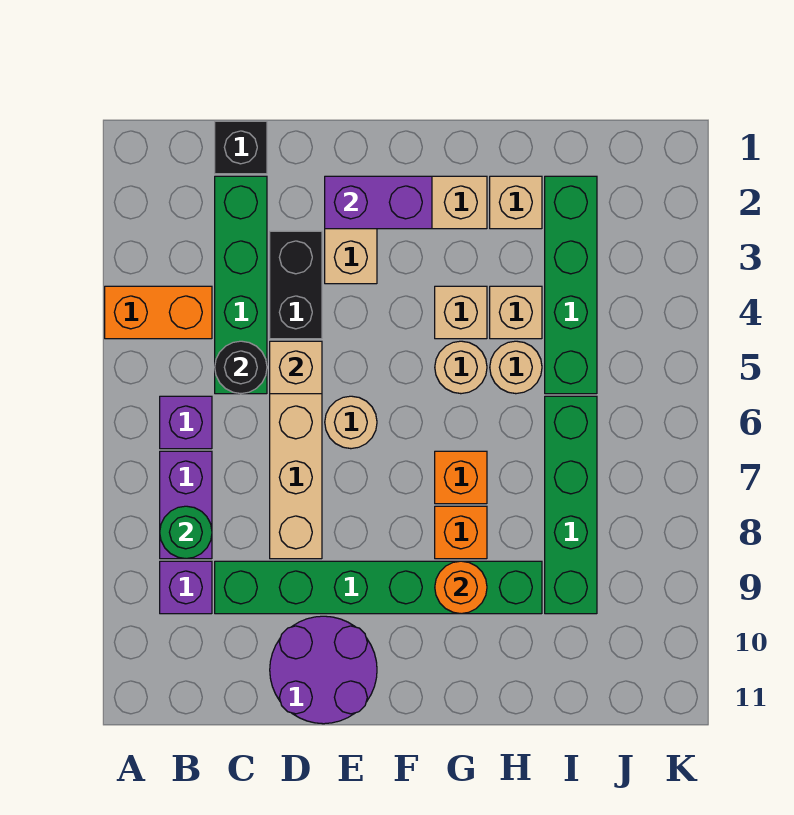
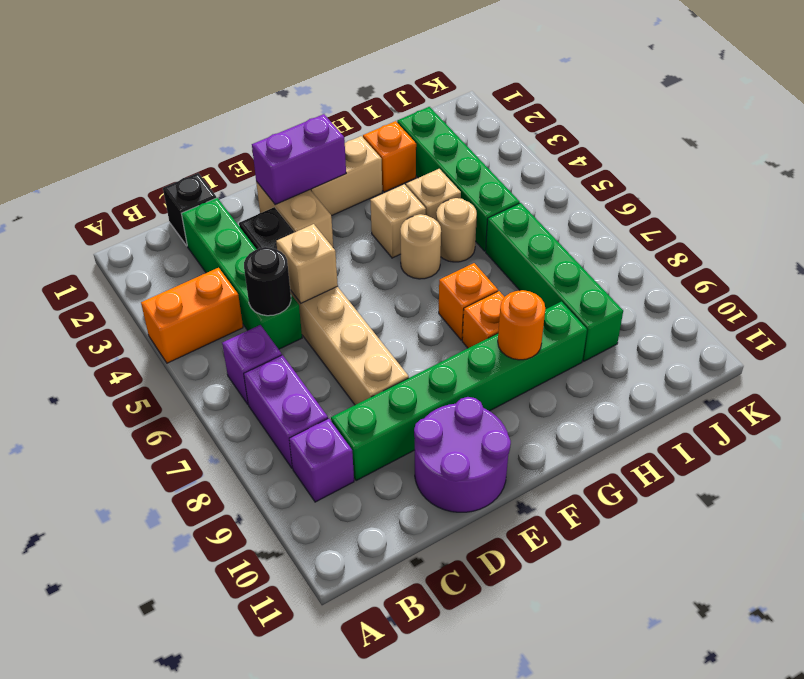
green round brick B8 level 2 -> none
tan round brick E6 level 1 -> none
tan brick H2 level 1 -> orange brick H2 level 1

